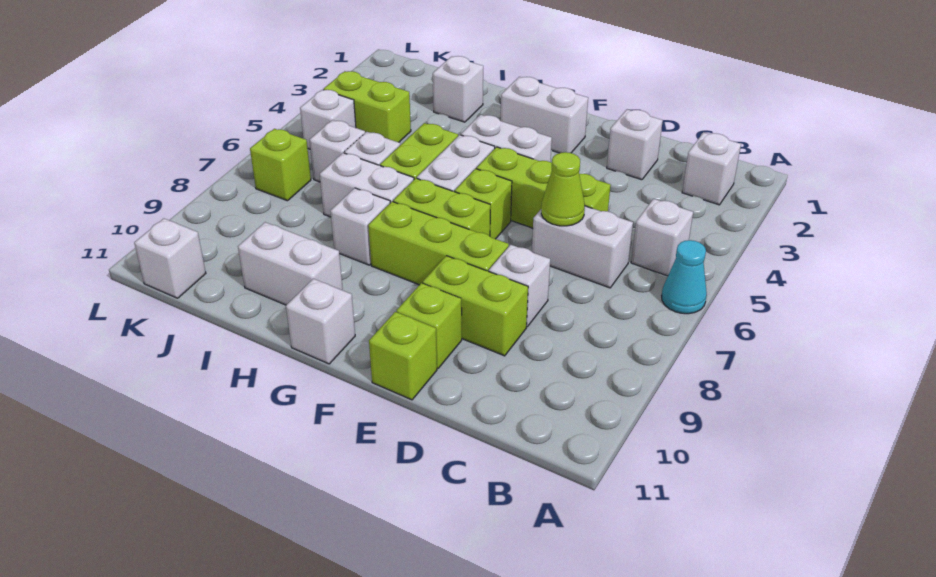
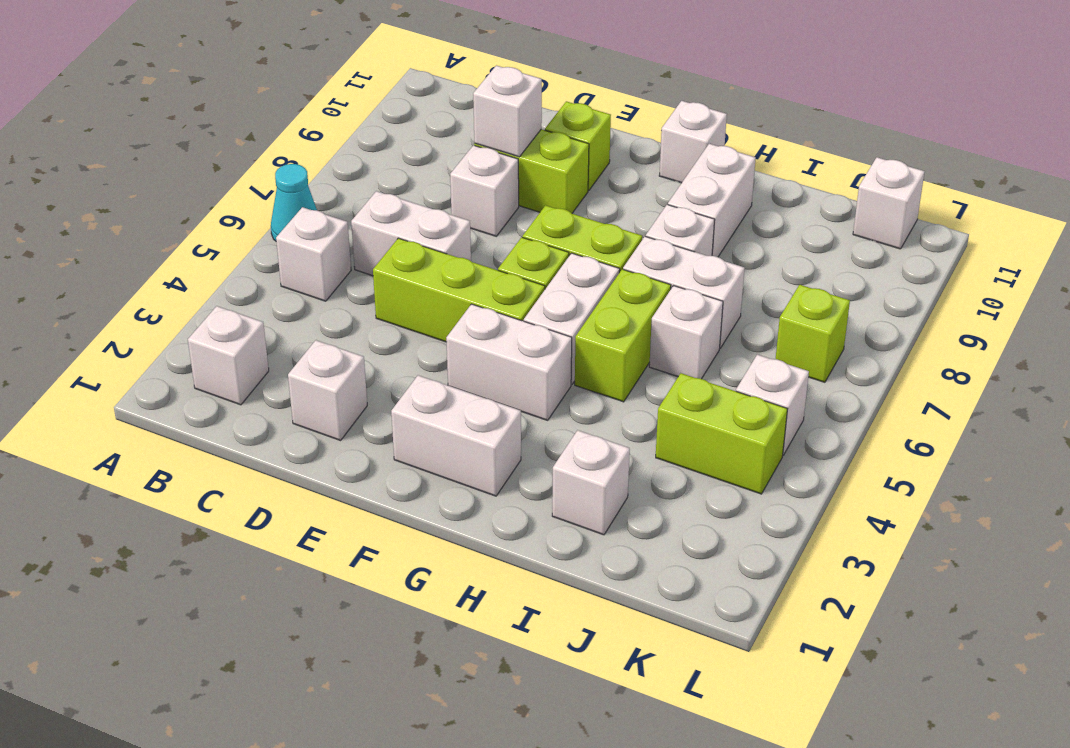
lime cone D6 level 2 -> none
lime brick E8:G8 level 1 -> none
lime brick E11 level 1 -> none
white brick H10:I10 level 1 -> white brick H9:H10 level 1
white brick J6 level 1 -> white brick D9 level 2

